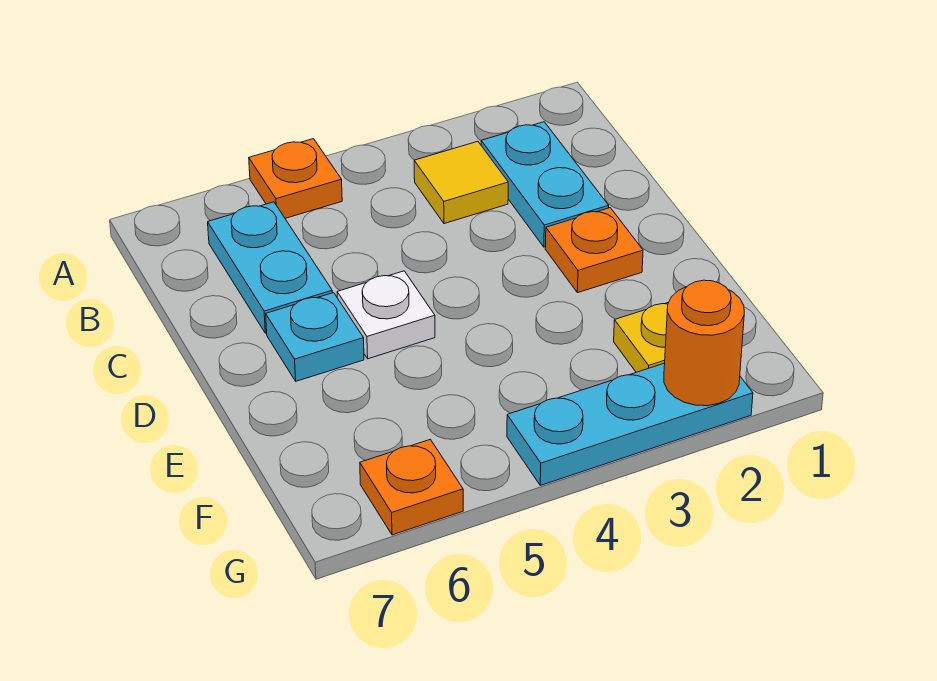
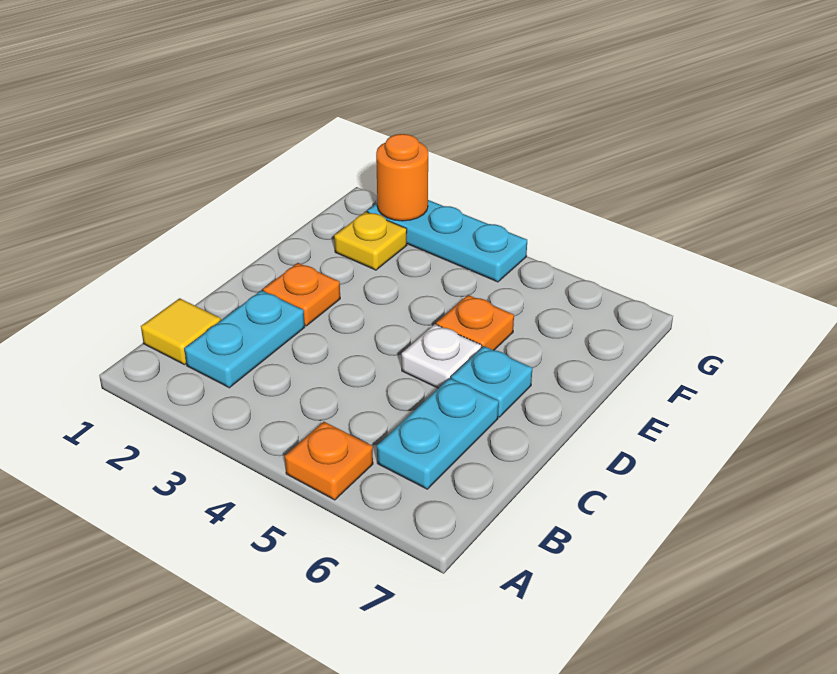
yellow tile B3 level 1 -> yellow tile B1 level 1
orange plate G6 level 1 -> orange plate E5 level 1

